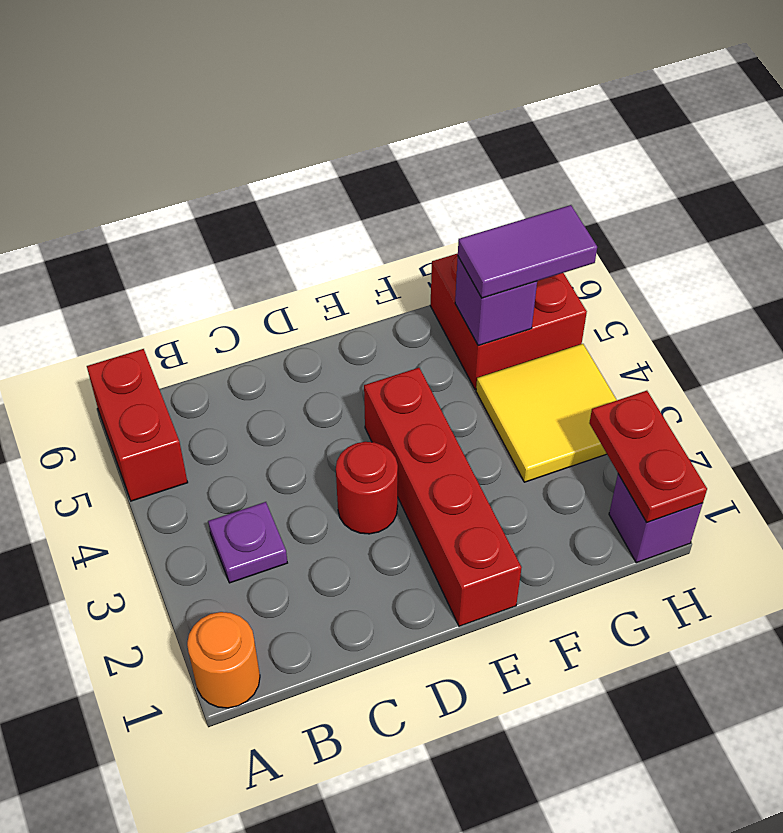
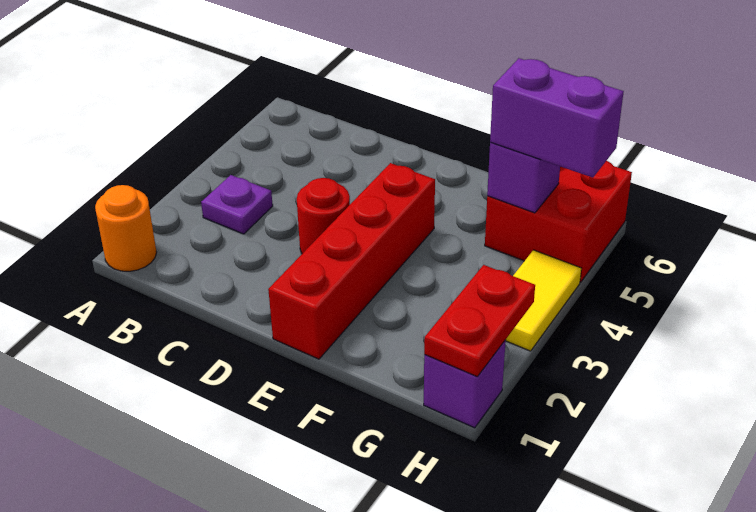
red brick A5:A6 level 1 -> none
yellow tile G3:H4 level 1 -> yellow tile H3:H4 level 1
purple tile G5:H5 level 3 -> purple brick G5:H5 level 3

